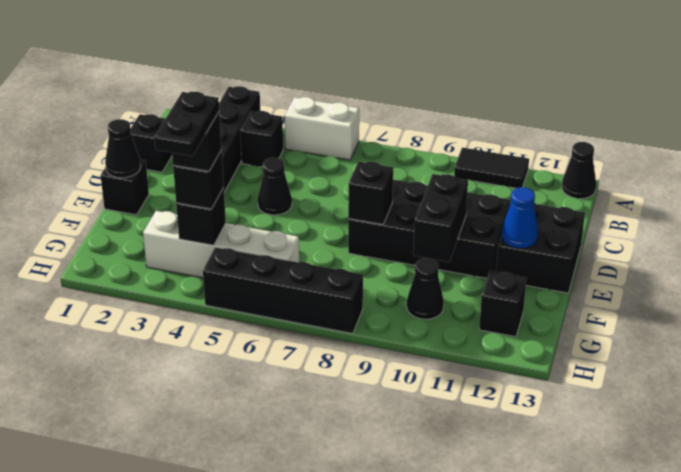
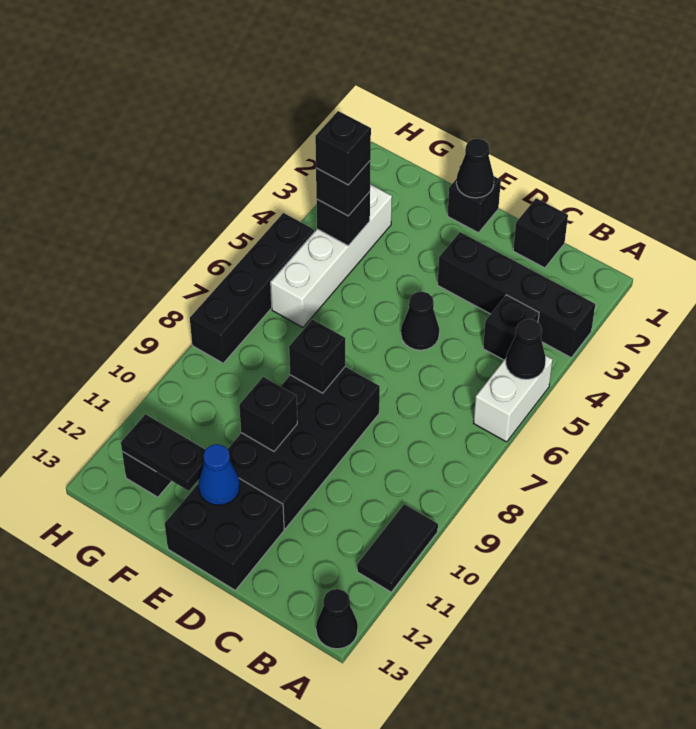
black brick E10:F10 level 2 -> black brick E10 level 2
black plate G4:H4 level 5 -> black plate F12:G12 level 2
black cone G10 level 1 -> black cone A5 level 2

